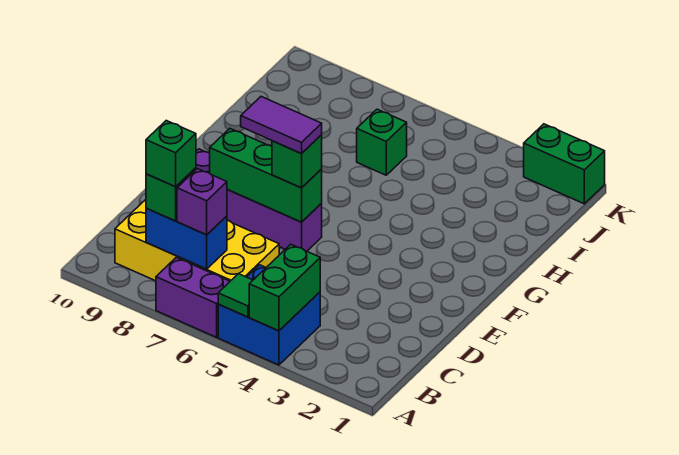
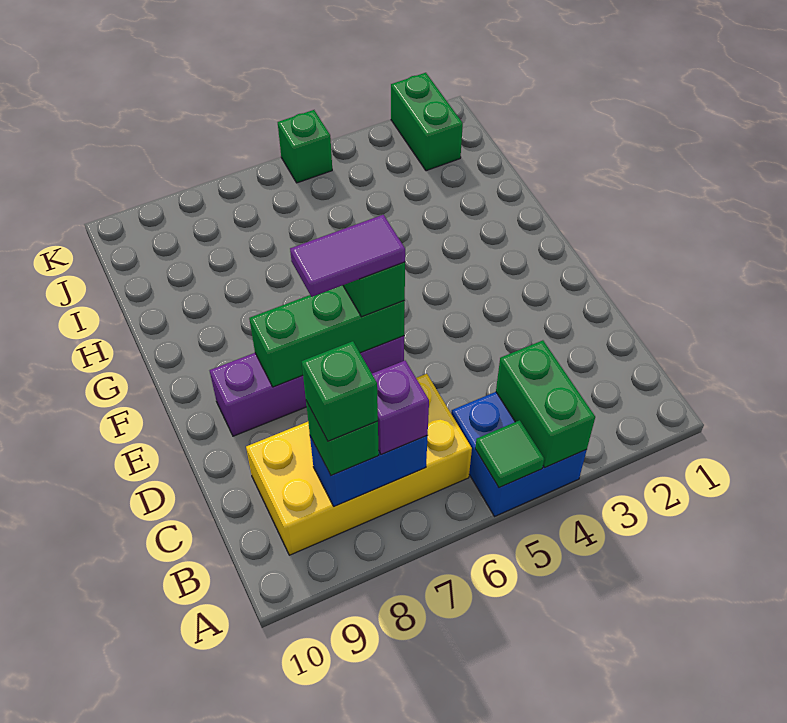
purple brick A6:A7 level 1 -> none
green brick I6 level 1 -> green brick K5 level 1
green brick K1:K2 level 1 -> green brick J2:K2 level 1

